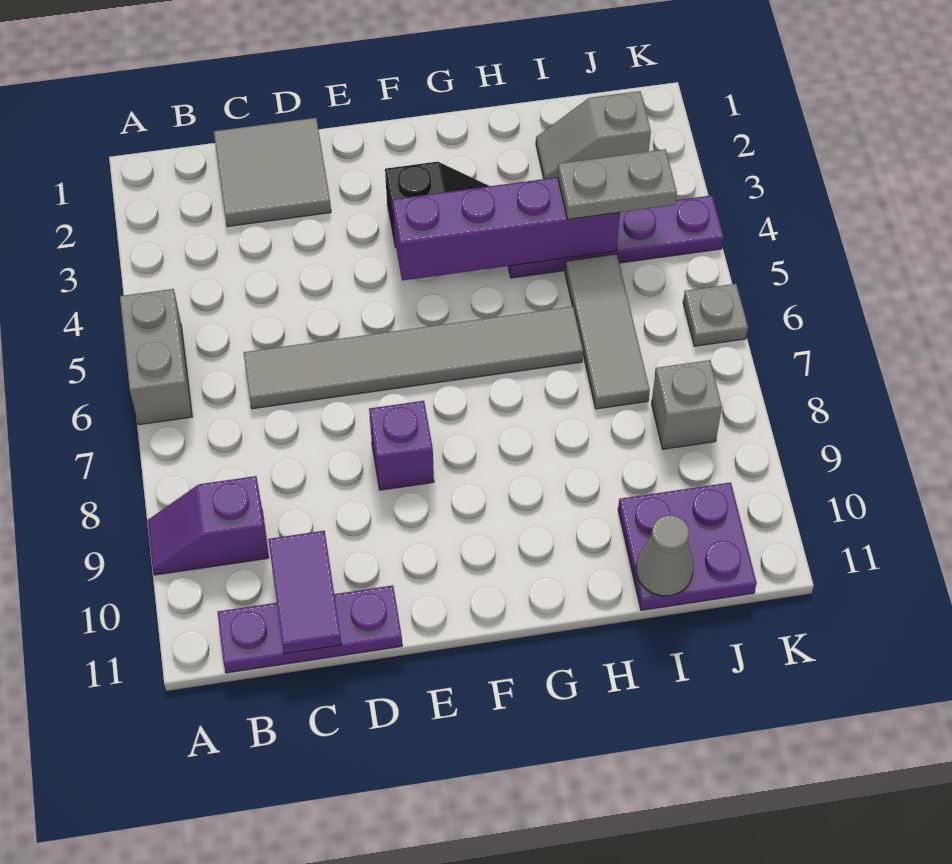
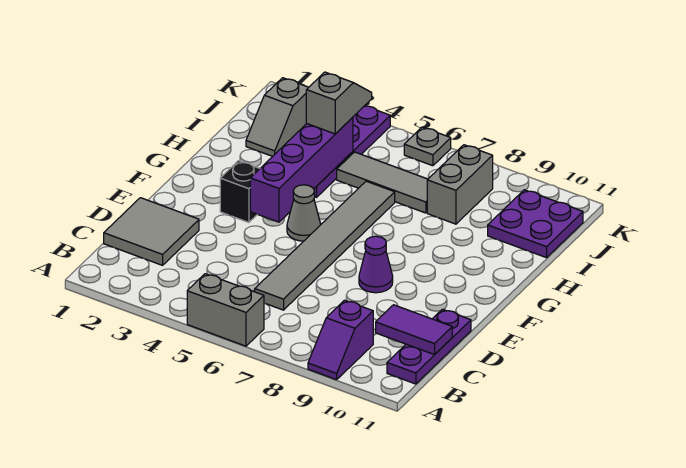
purple brick E8 level 1 -> purple cone E8 level 1
grey plate I4:J4 level 3 -> grey slope I4:J4 level 3 top I
grey cone I11 level 2 -> grey cone F5 level 1
grey brick J8 level 1 -> grey brick I8:J8 level 1

